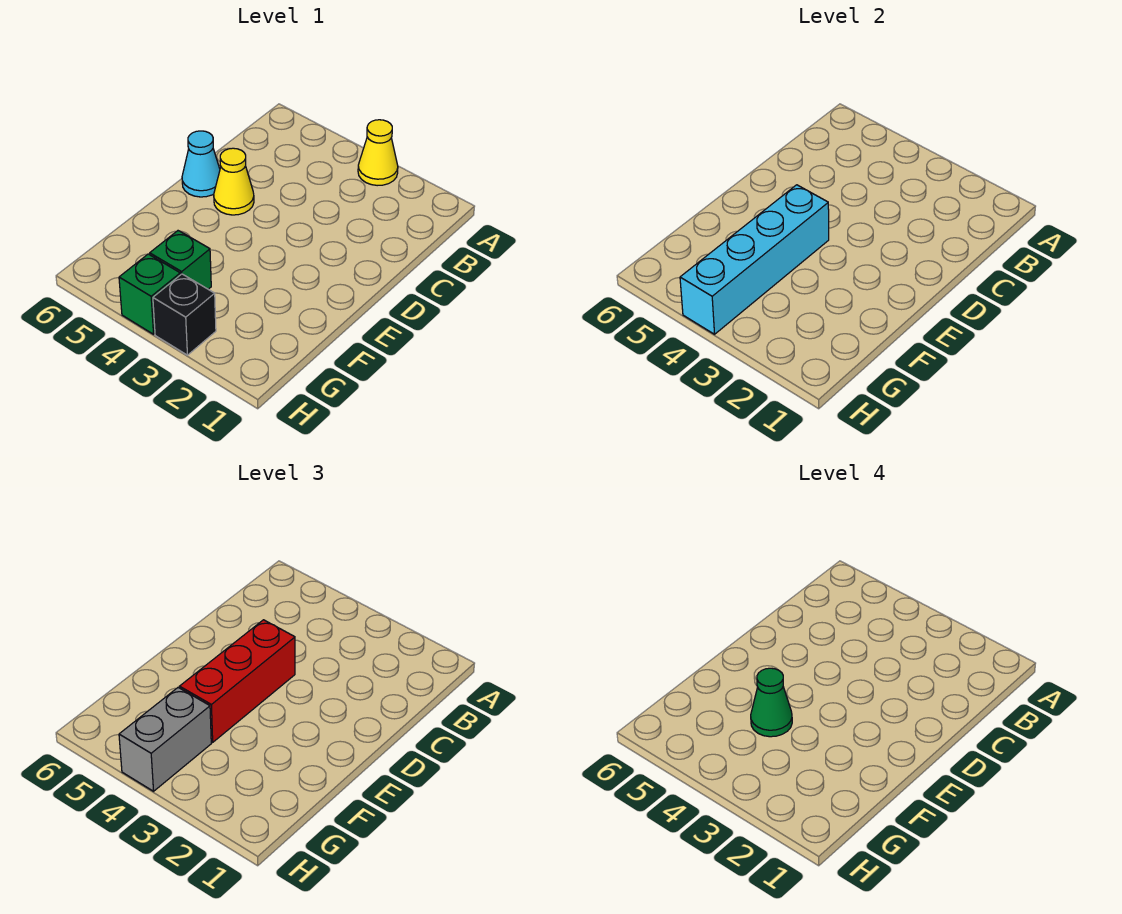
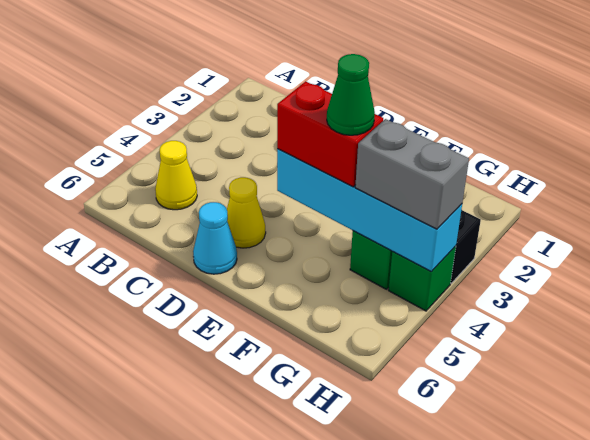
yellow cone A3 level 1 -> yellow cone B5 level 1
red brick D4:F4 level 3 -> red brick E4:F4 level 3

